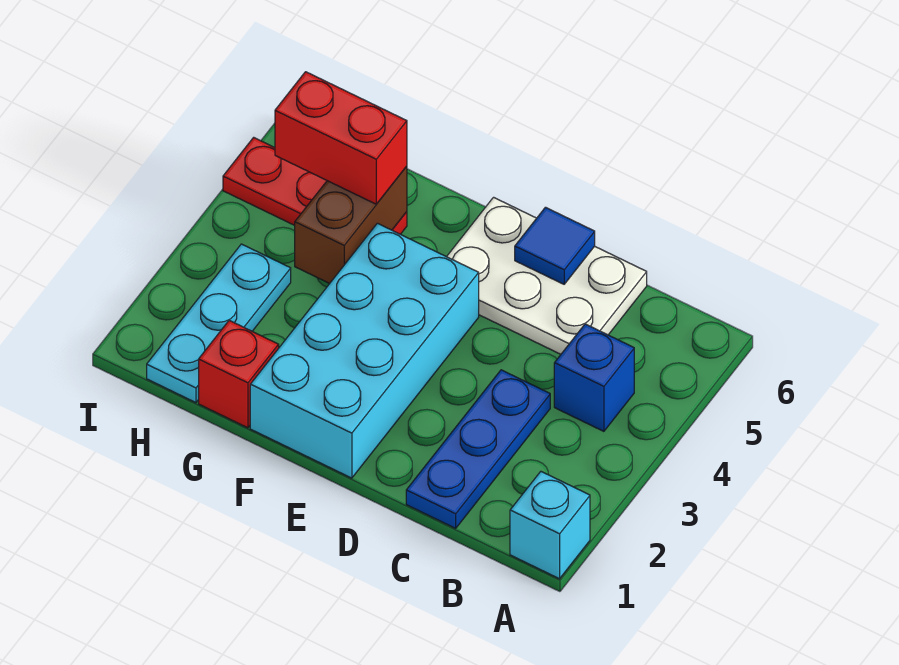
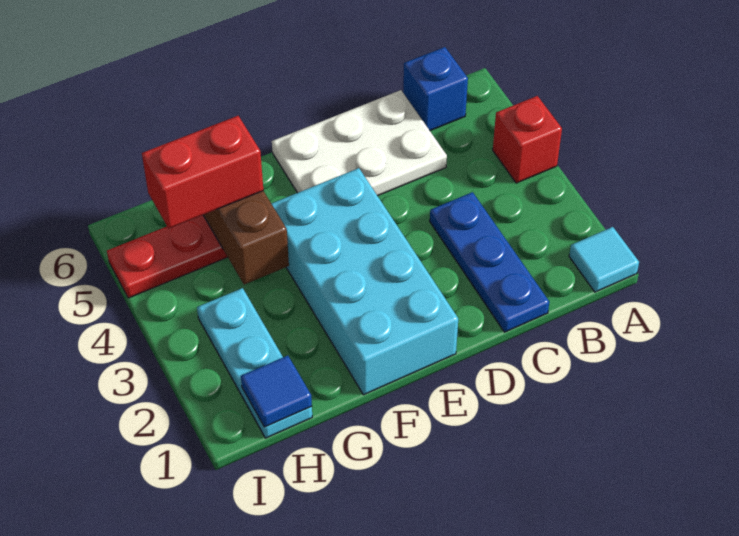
cyan brick A1 level 1 -> cyan tile A1 level 1
blue brick B4 level 1 -> blue brick B6 level 1
blue tile D6 level 2 -> blue tile H1 level 2
red brick G1 level 1 -> red brick A4 level 1

